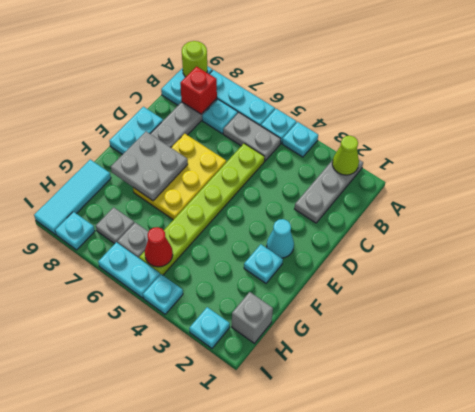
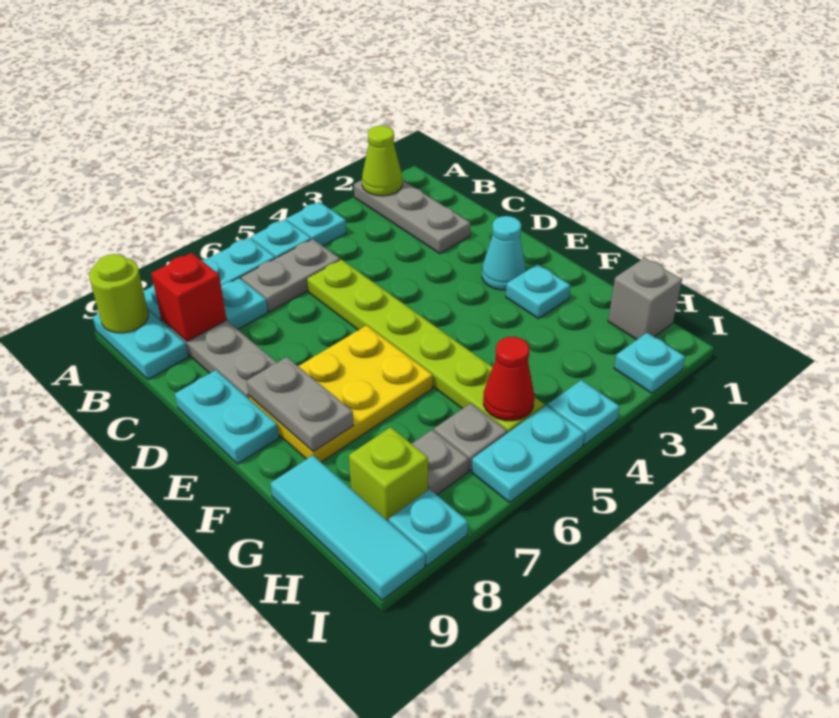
yellow plate D6:F7 level 1 -> yellow plate E6:F8 level 1
grey plate E7:F8 level 2 -> grey plate E8:F8 level 2
none -> lime brick H8 level 1

